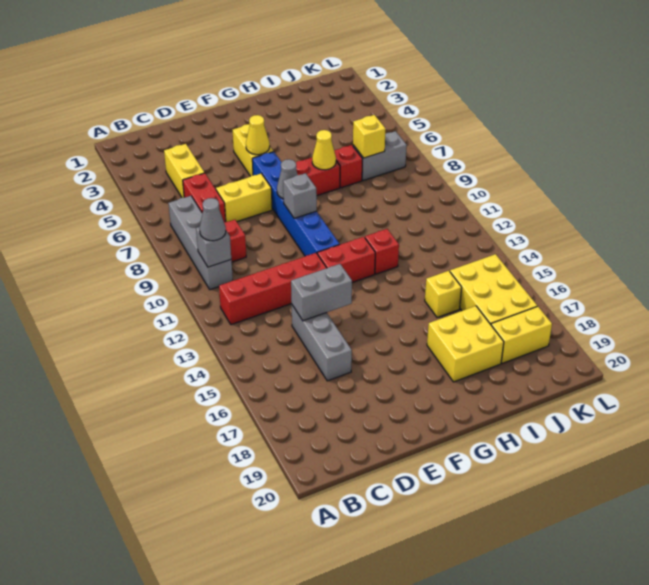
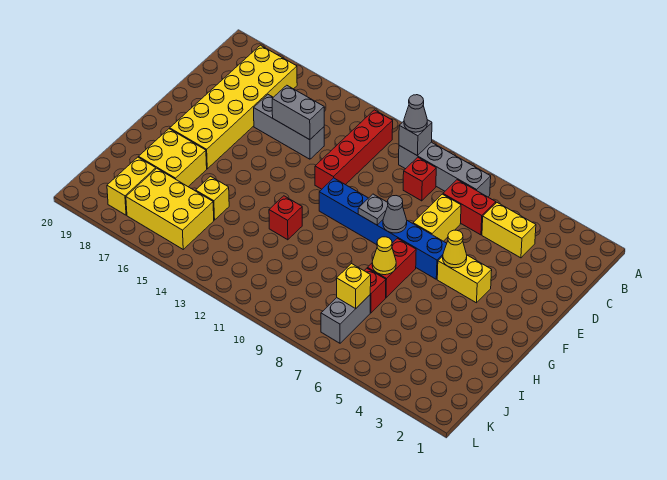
none -> yellow brick B17:G18 level 1
grey brick D14:E14 level 2 -> grey brick D14:D15 level 2
grey brick F9 level 2 -> grey plate F9 level 2
red brick F12:G12 level 1 -> none

